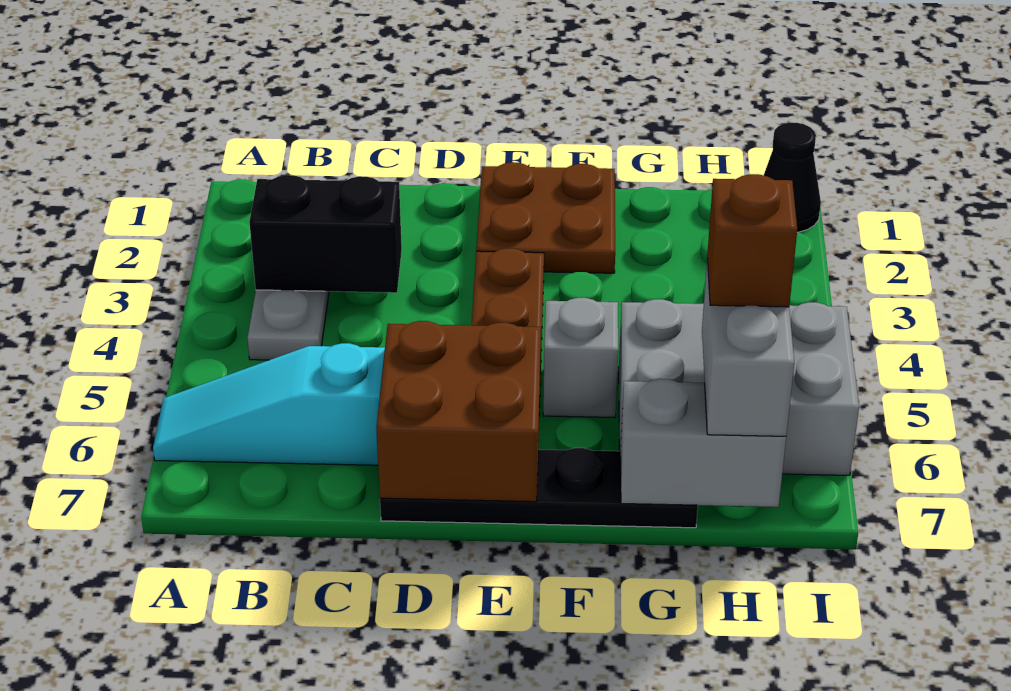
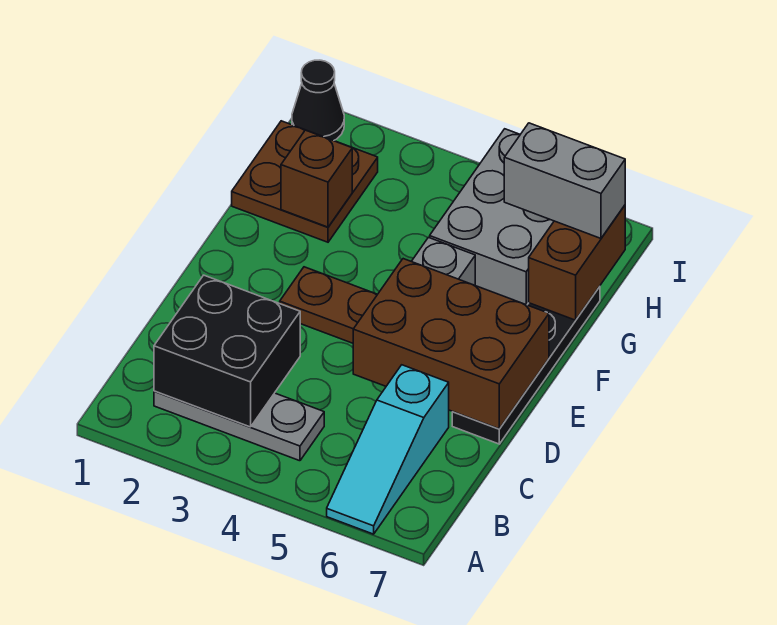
black brick B3:C3 level 2 -> black brick B2:C3 level 2
brown brick D6:E7 level 2 -> brown brick D5:E7 level 2
brown plate E1:F2 level 1 -> brown plate G1:H2 level 1
grey brick G7:H7 level 2 -> brown brick G7:H7 level 2
brown brick H6 level 4 -> brown brick G2 level 2

